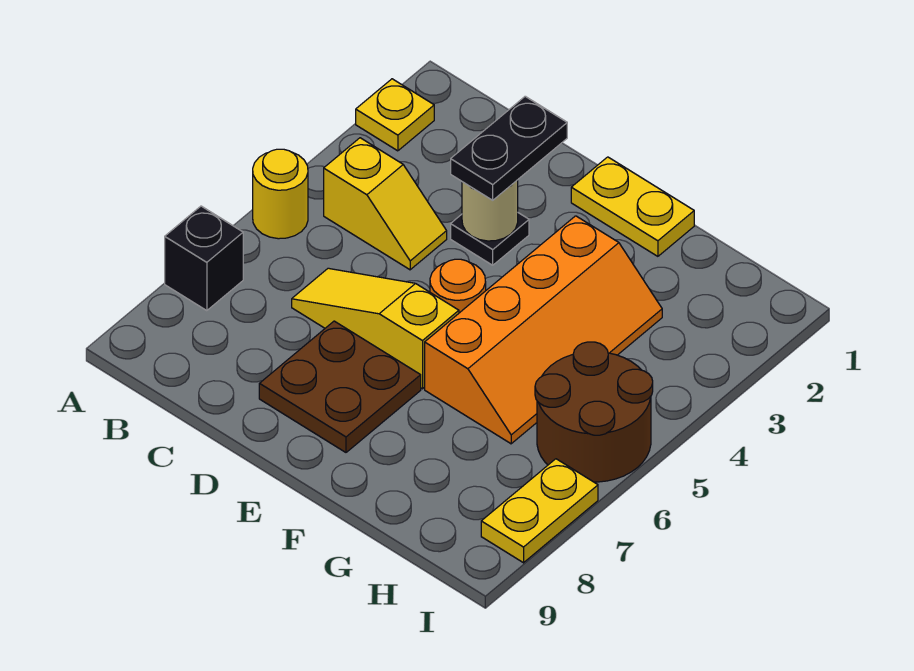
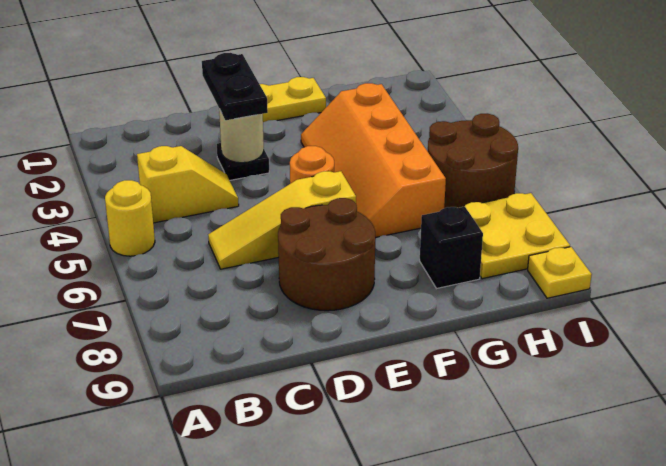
yellow plate A2 level 1 -> yellow plate I9 level 1
black brick A7 level 1 -> black brick G8 level 1
brown plate D7:E8 level 1 -> brown round brick D7:E8 level 1
orange slope F3:G6 level 1 top F -> orange slope F3:G6 level 1 top G
yellow plate I7:I8 level 1 -> yellow plate H7:I8 level 1

